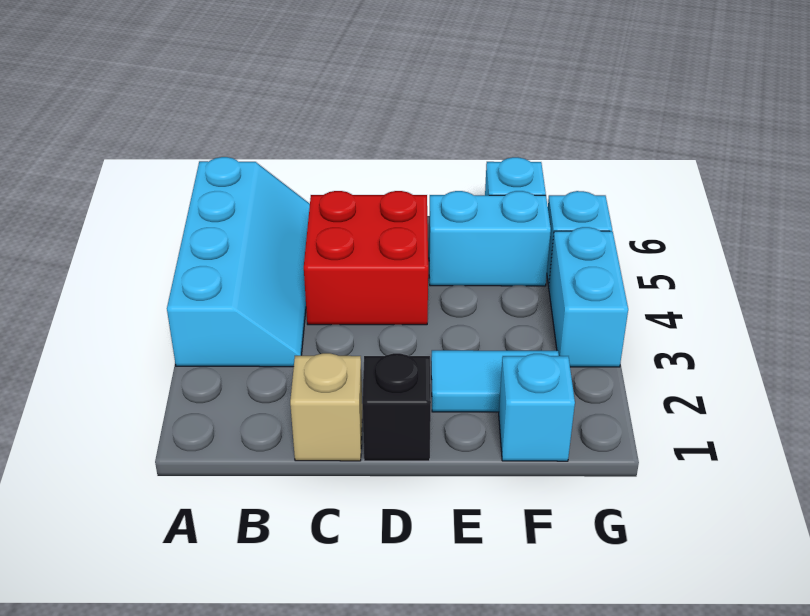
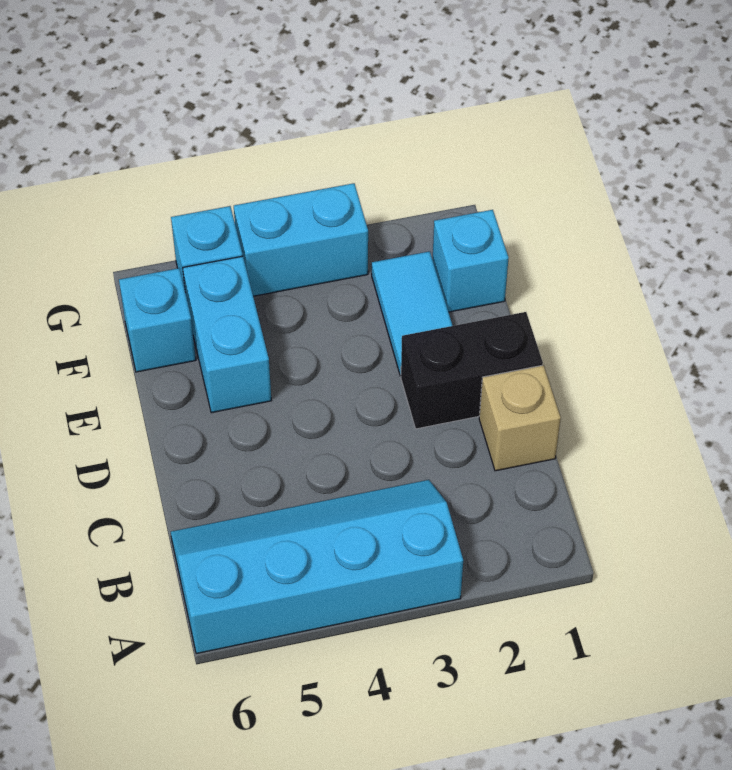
red brick C4:D5 level 1 -> none
black brick D1 level 1 -> black brick D1:D2 level 1

